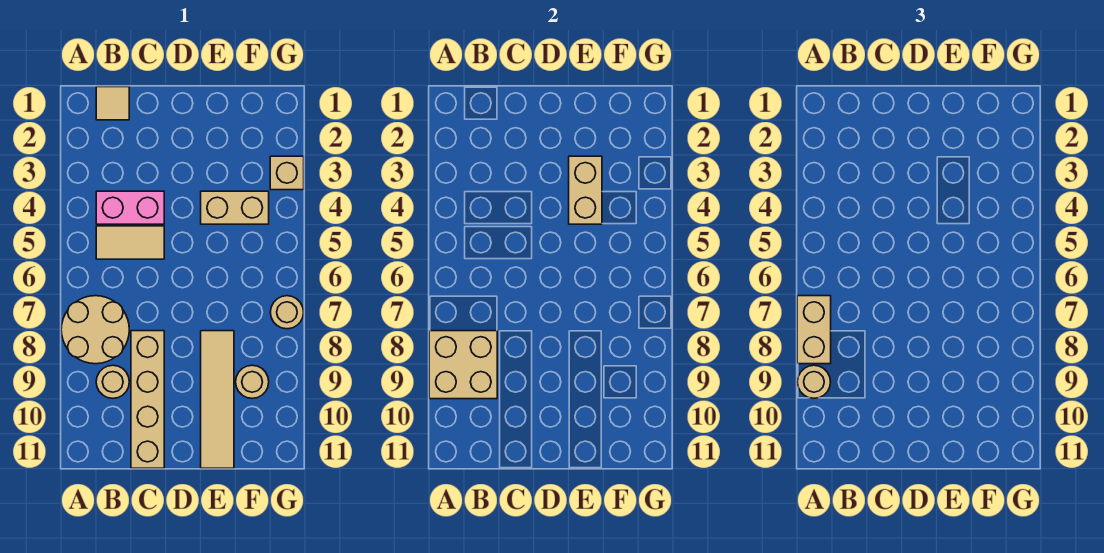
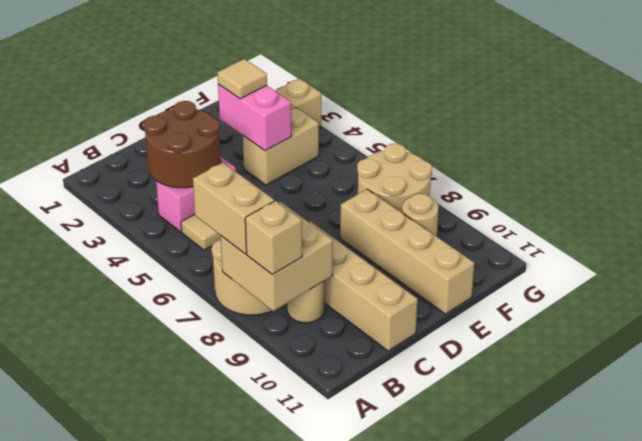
tan round brick A9 level 3 -> tan brick A9 level 3
tan tile B1 level 1 -> tan tile E3 level 3
none -> brown round brick B3:C4 level 2
tan brick E3:E4 level 2 -> pink brick E3:E4 level 2
tan tile E8:E11 level 1 -> tan brick E8:E11 level 1
tan round brick G7 level 1 -> tan round brick F7:G8 level 1

